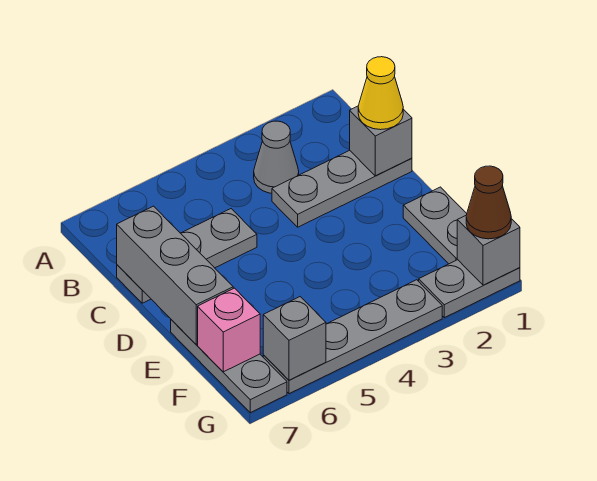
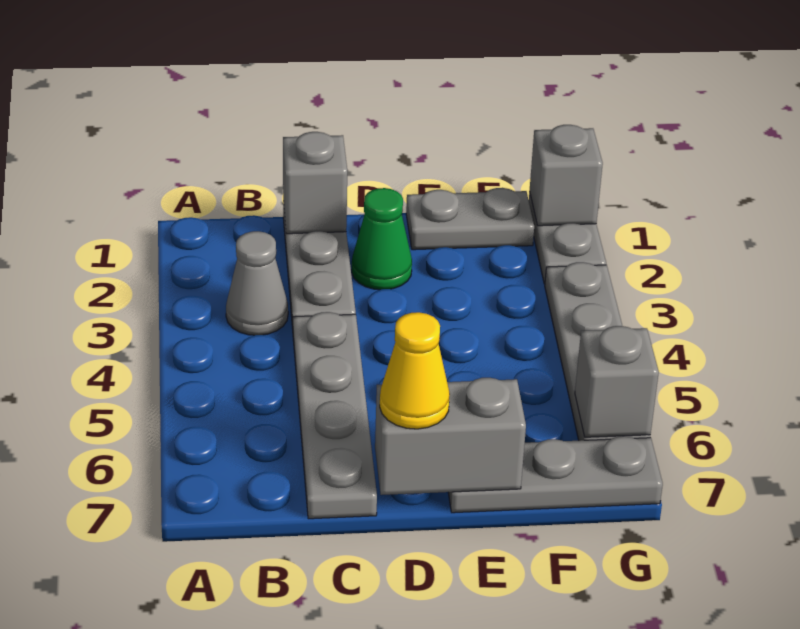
yellow cone C1 level 3 -> yellow cone D7 level 3
grey plate C5:C7 level 1 -> grey plate C4:C7 level 1
grey brick C7:E7 level 2 -> grey brick D7:E7 level 2
none -> green cone D2 level 1
pink brick F7 level 2 -> none
brown cone G1 level 3 -> none

